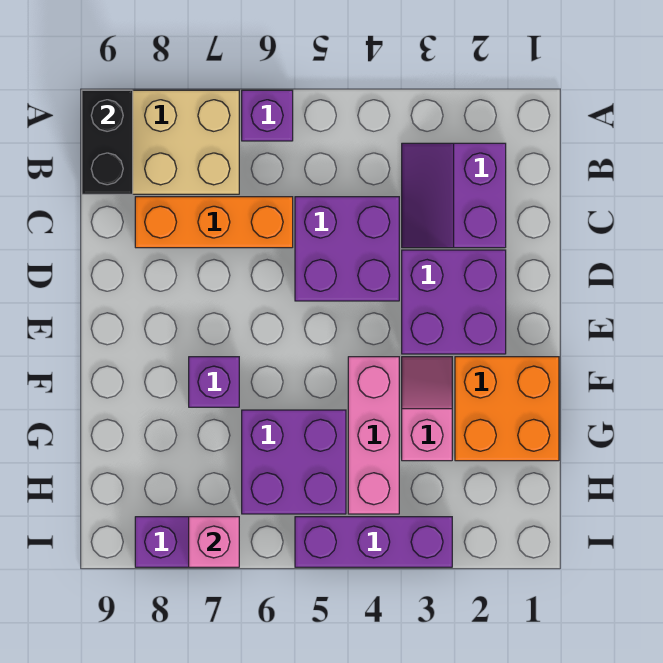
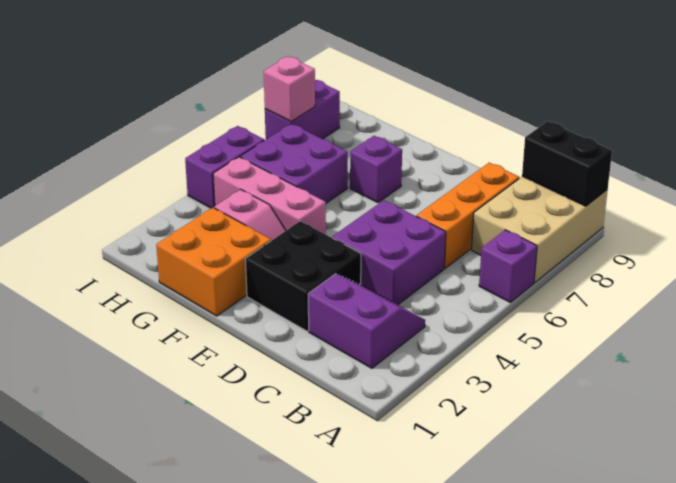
purple brick D2:E3 level 1 -> black brick D2:E3 level 1
purple brick I3:I5 level 1 -> purple brick I4:I5 level 1

